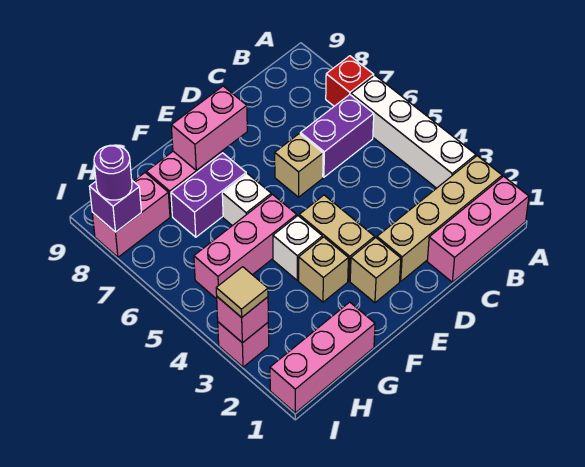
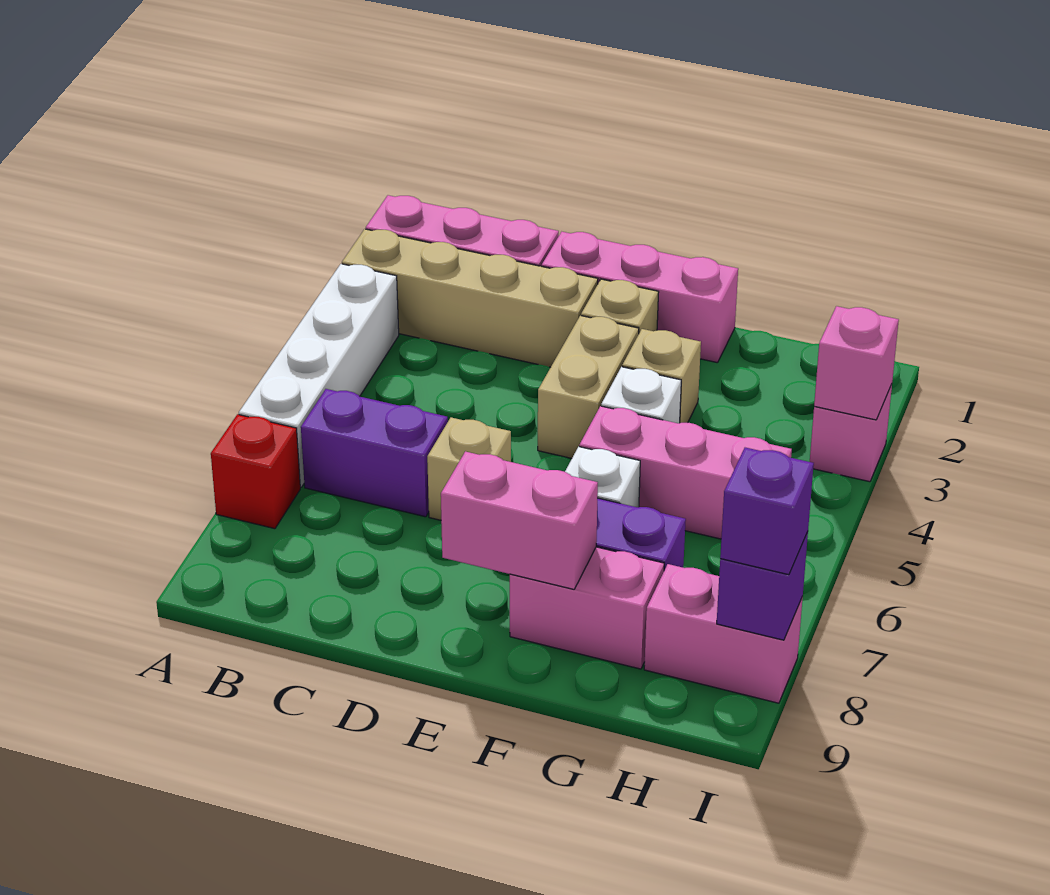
pink brick G1:I1 level 1 -> pink brick D1:F1 level 1
tan tile I3 level 3 -> none
purple round brick I8 level 3 -> purple brick I8 level 3

